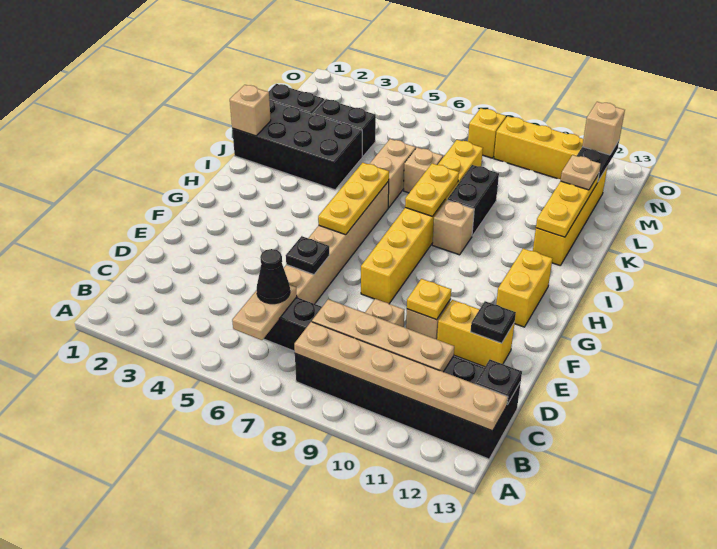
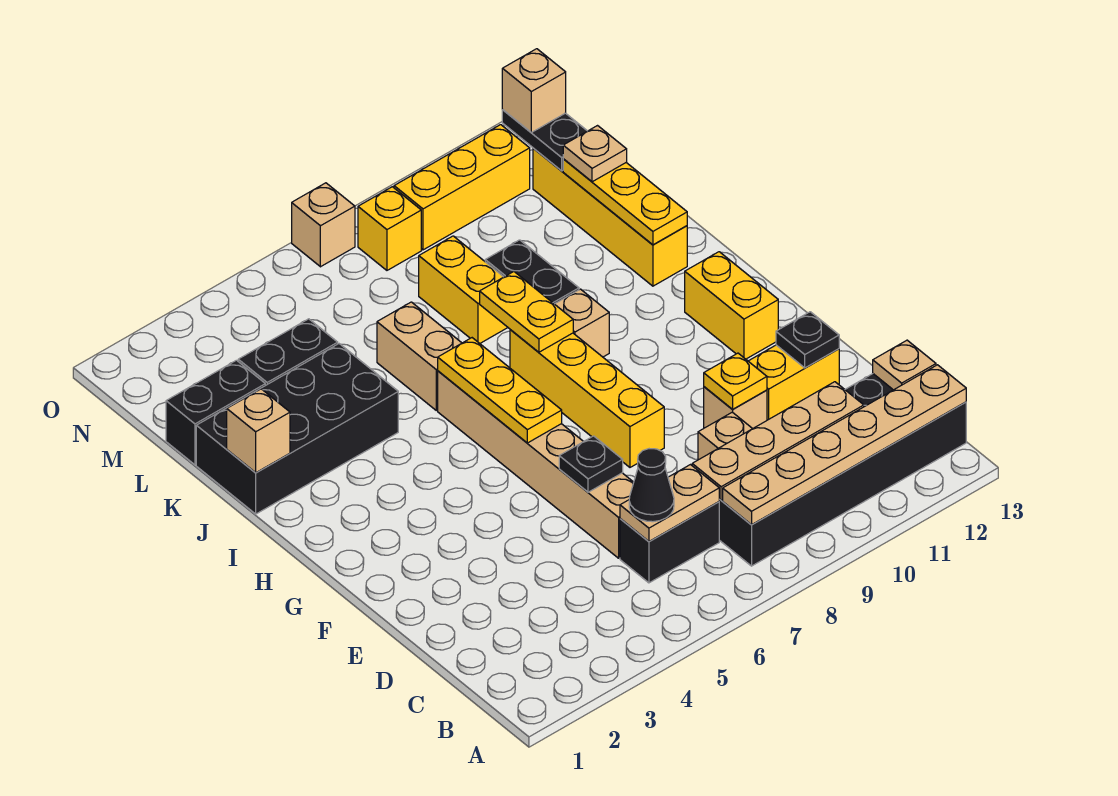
tan plate B6:C6 level 2 -> tan plate C6:C7 level 2
black plate C13 level 2 -> tan plate C13 level 2
tan brick K7 level 1 -> tan brick O7 level 1

